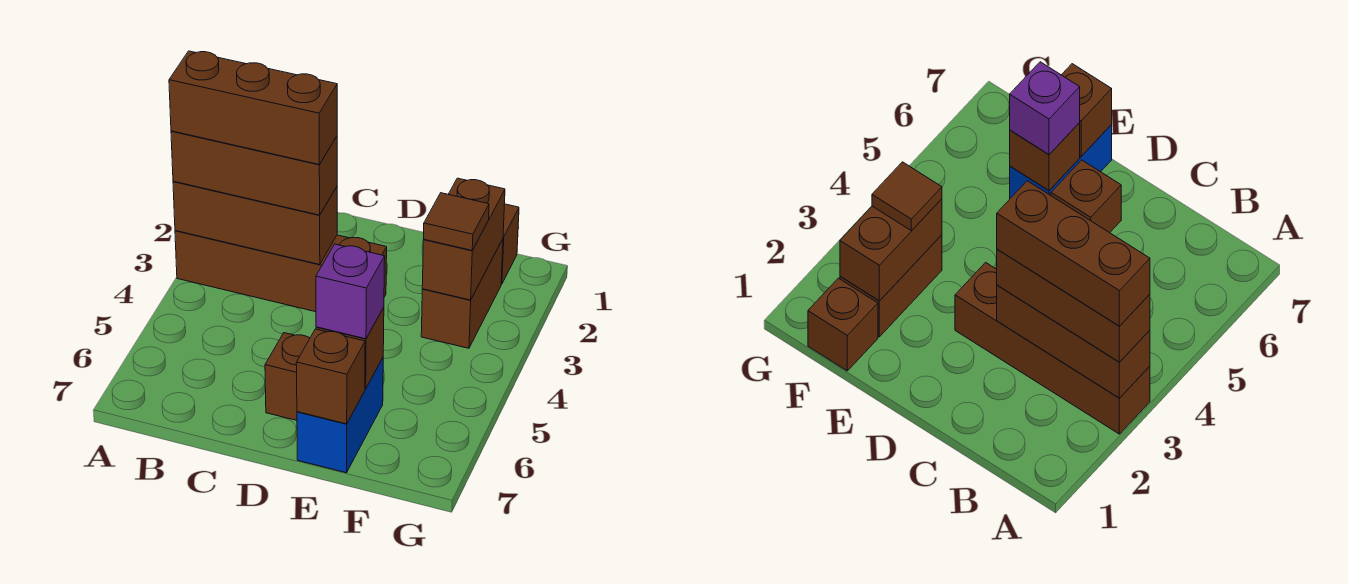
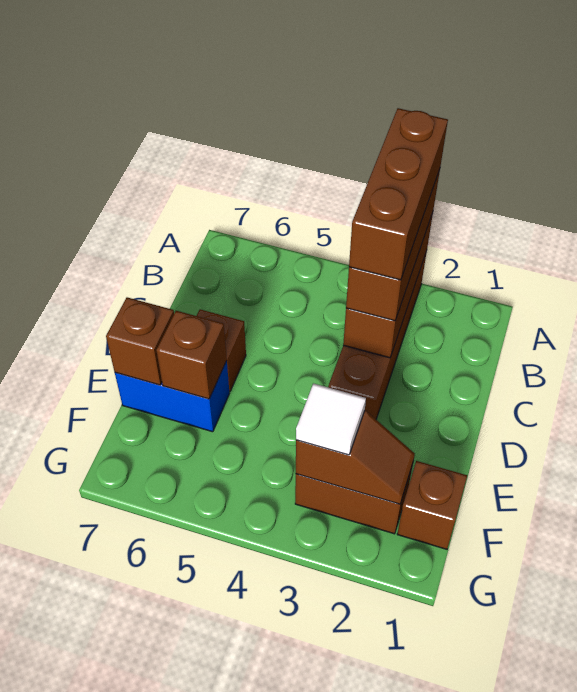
purple brick E6 level 3 -> none
brown brick F2:F3 level 2 -> brown slope F2:F3 level 2 top 3
brown tile F3 level 3 -> white tile F3 level 3

